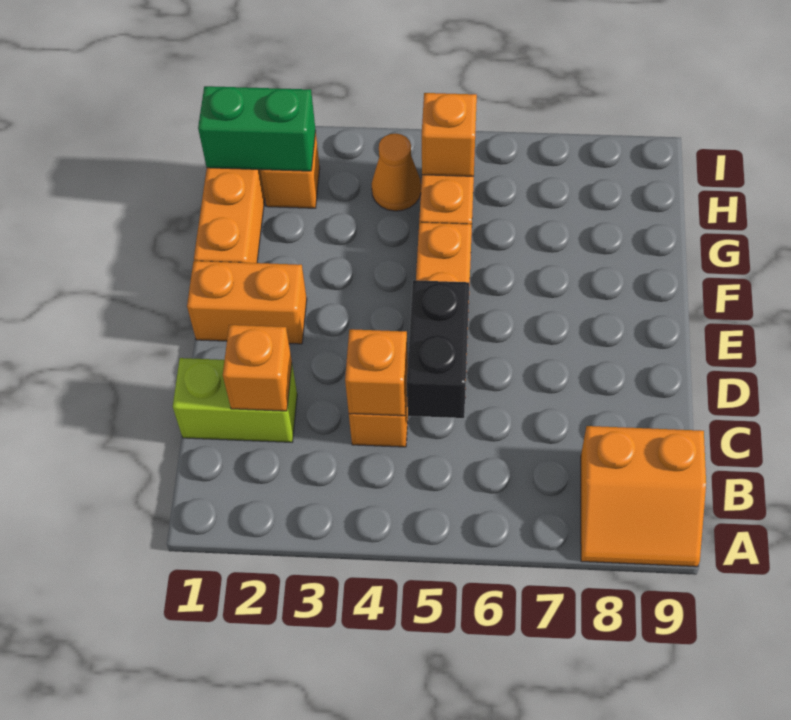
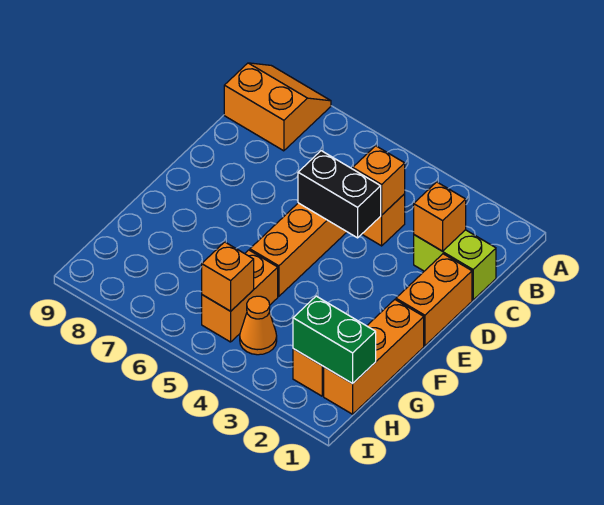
black brick C5:D5 level 2 -> black brick D4:D5 level 2
orange brick E1:E2 level 1 -> orange brick D1:E1 level 1

